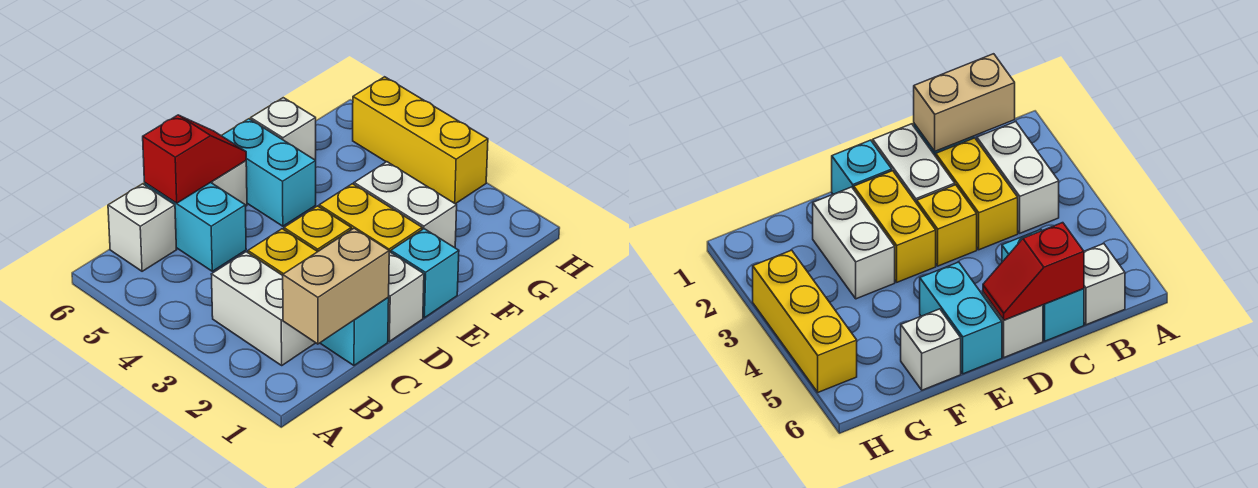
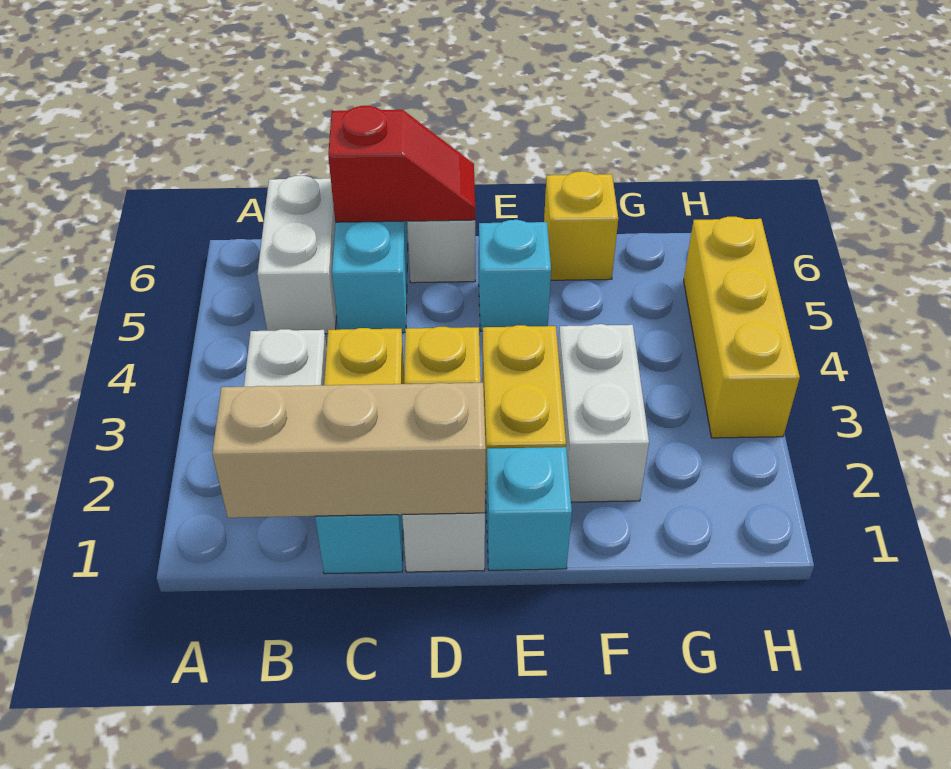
tan brick B1:C1 level 2 -> tan brick B1:D1 level 2
white brick B6 level 1 -> white brick B5:B6 level 1
cyan brick E5:E6 level 1 -> cyan brick E5 level 1
white brick F6 level 1 -> yellow brick F6 level 1

